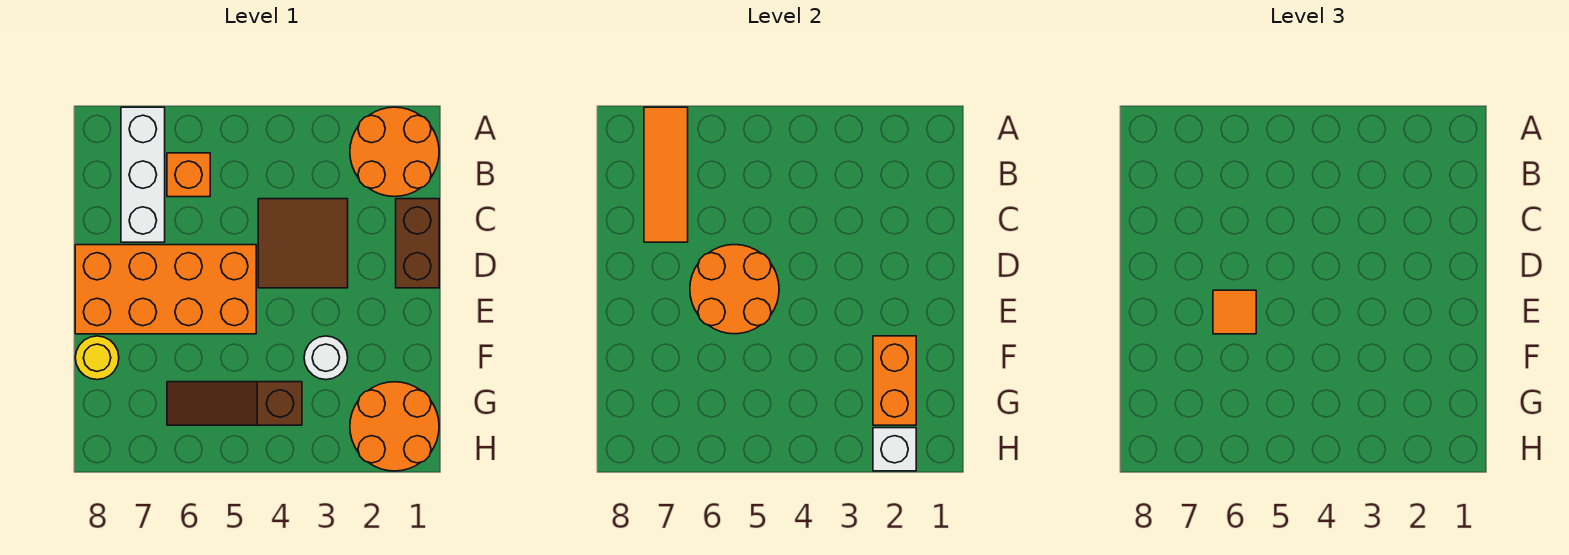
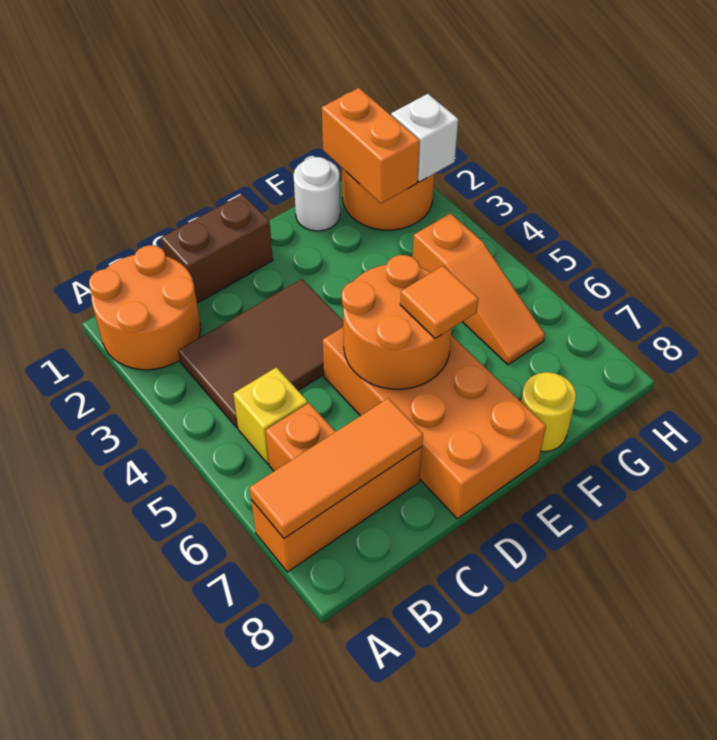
white brick A7:C7 level 1 -> orange brick A7:C7 level 1
none -> yellow brick B5 level 1
brown tile C3:D4 level 1 -> brown tile B3:D4 level 1
orange brick F2:G2 level 2 -> orange brick G1:G2 level 2
white round brick F3 level 1 -> white round brick F1 level 1
brown slope G4:G6 level 1 top 4 -> orange slope G4:G6 level 1 top 4

